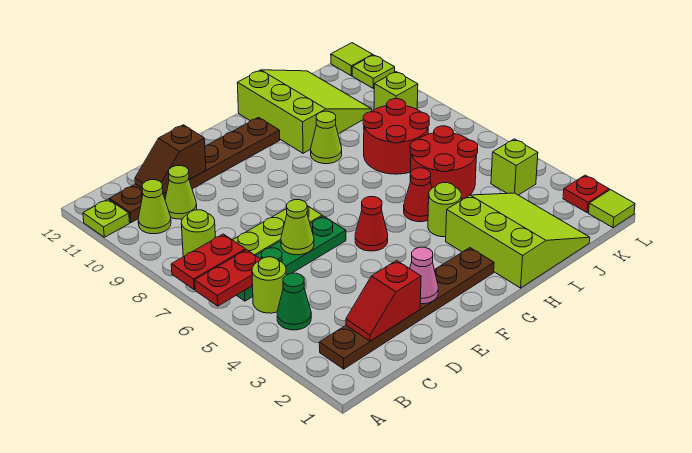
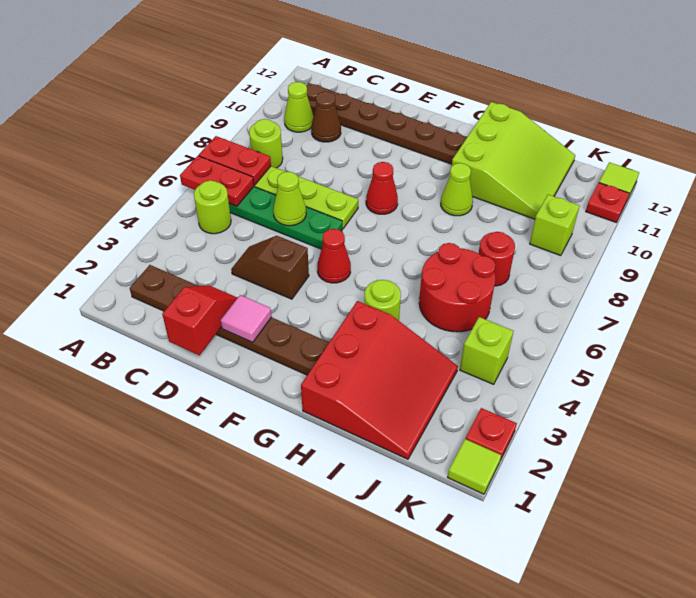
lime plate A11 level 1 -> none
green cone B4 level 1 -> none
red slope C2:D2 level 2 top D -> red slope D1:D2 level 2 top 1
lime cone C10 level 1 -> brown cone C10 level 1
brown slope C11:D11 level 2 top D -> brown slope D4:E4 level 1 top E
pink cone E2 level 2 -> pink tile E2 level 2
lime slope H1:J3 level 1 top H -> red slope H1:J3 level 1 top H
red cone H5 level 1 -> red cone F8 level 1
red round brick I7:J8 level 1 -> red round brick J7 level 1
lime plate L11 level 1 -> red plate L11 level 1

